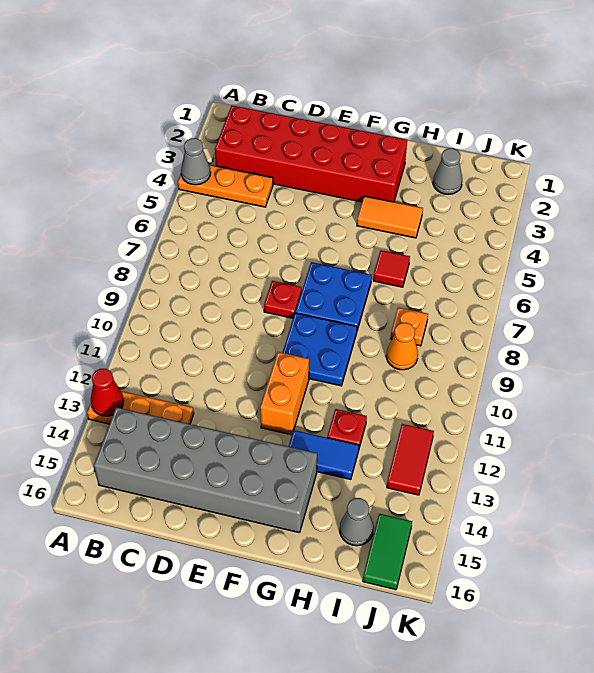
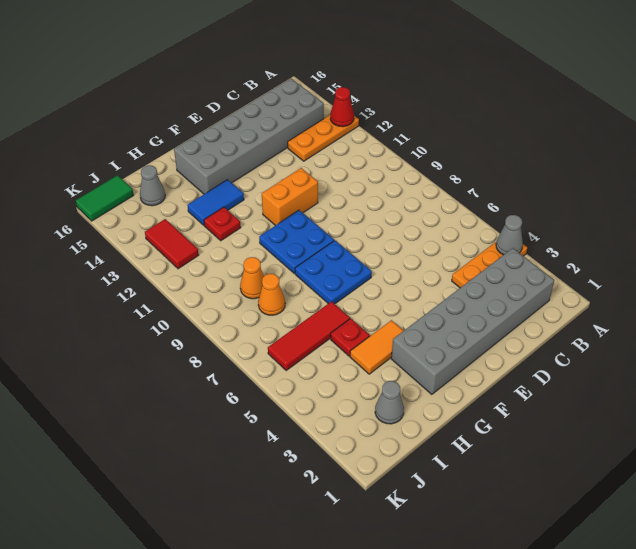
red brick B2:G3 level 1 -> grey brick B2:G3 level 1
red plate E8 level 1 -> red plate H5 level 1
orange brick F11:F12 level 1 -> orange brick E11:F11 level 1
red tile H6 level 1 -> red tile H6:J6 level 1
orange plate I8 level 1 -> orange cone I8 level 1
green tile J15:J16 level 1 -> green tile J16:K16 level 1

